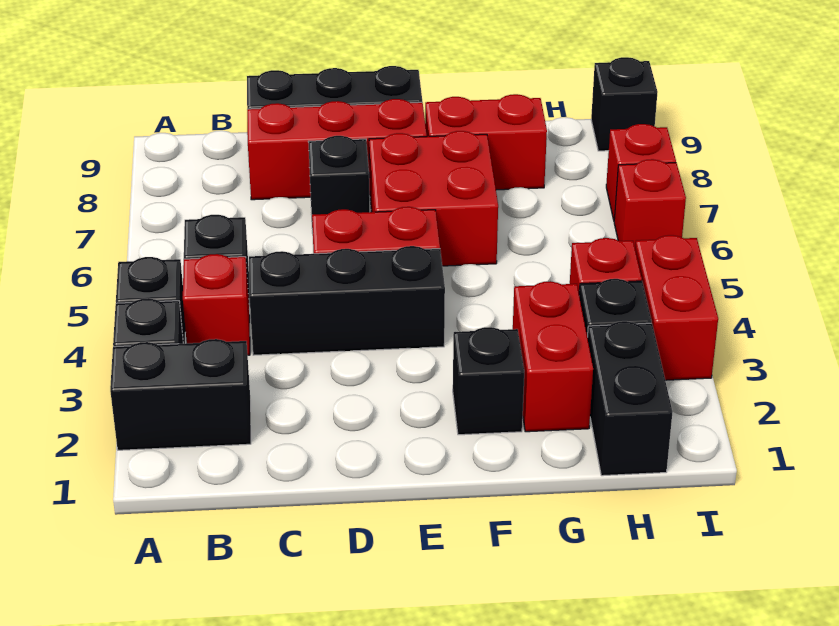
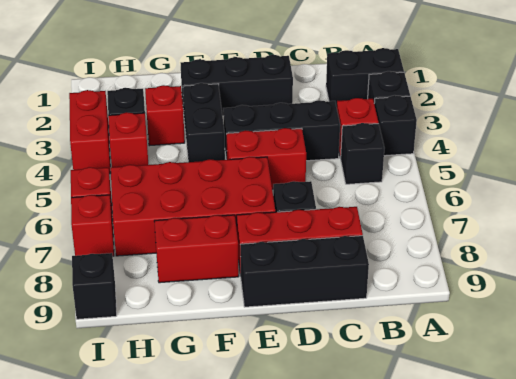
red brick E6:F7 level 1 -> red brick E6:H7 level 1
black brick F2 level 1 -> black brick D2:F2 level 1
red brick G2:G3 level 1 -> red brick G3 level 1
black brick H1:H2 level 1 -> black brick F3:F4 level 1

